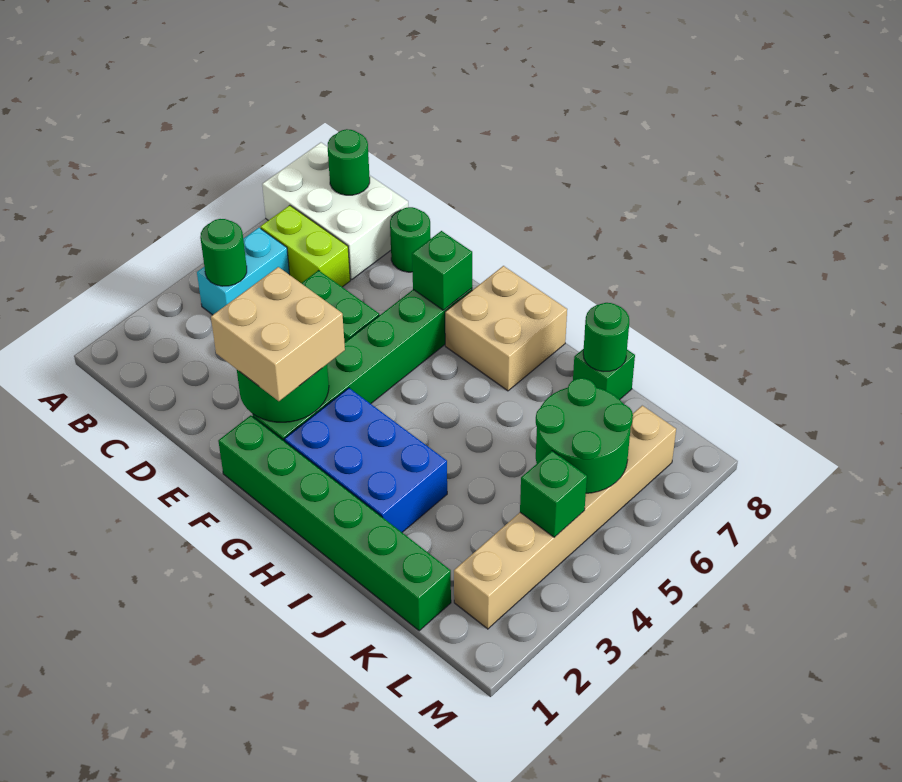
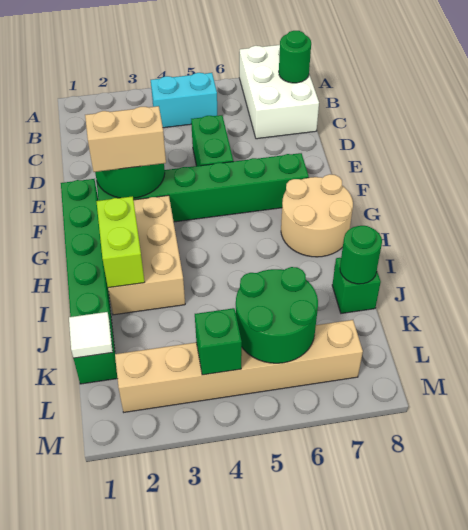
green round brick B4 level 2 -> none
lime brick B6:C6 level 1 -> lime brick H2:I2 level 2
green round brick D8 level 1 -> none
tan brick E2:F3 level 3 -> tan brick F2:F3 level 3
green brick F7 level 2 -> none
blue brick G2:I3 level 1 -> tan brick G2:I3 level 1
tan brick G7:H8 level 1 -> tan round brick G7:H8 level 1
none -> white tile K1 level 2

